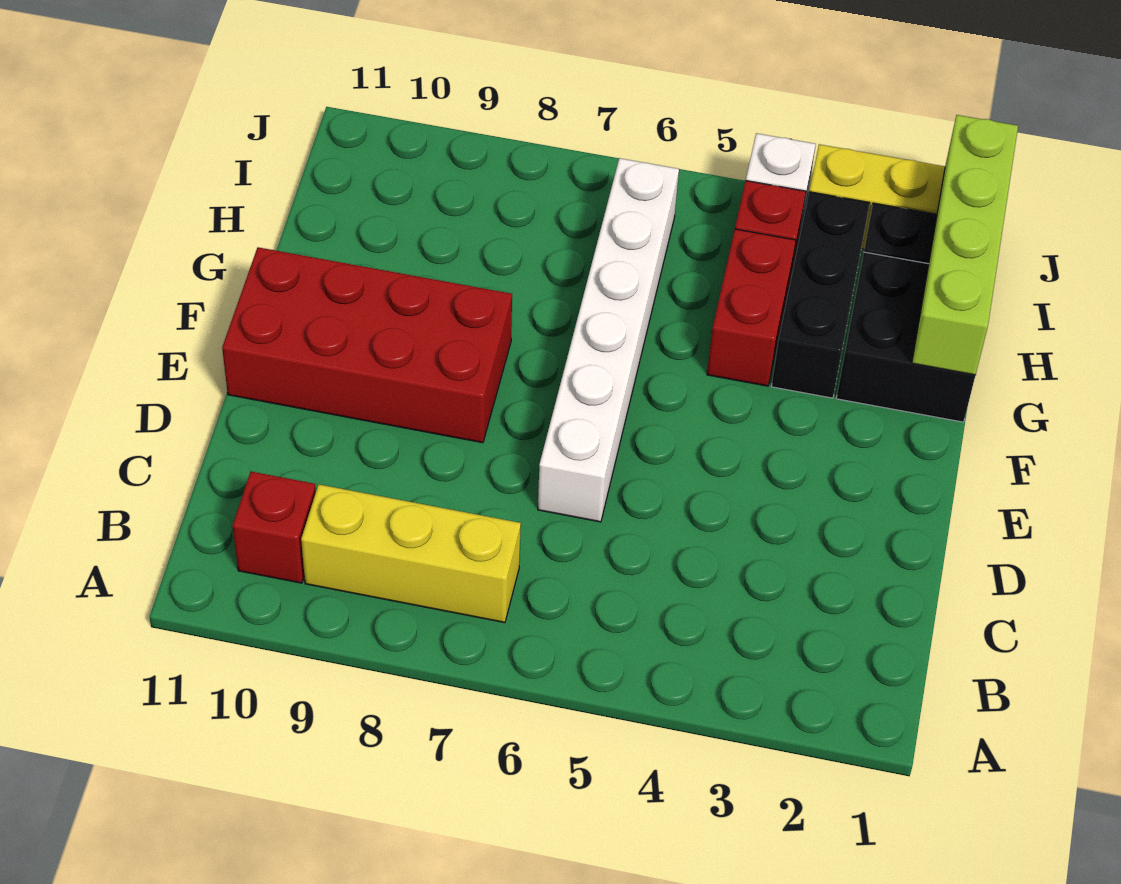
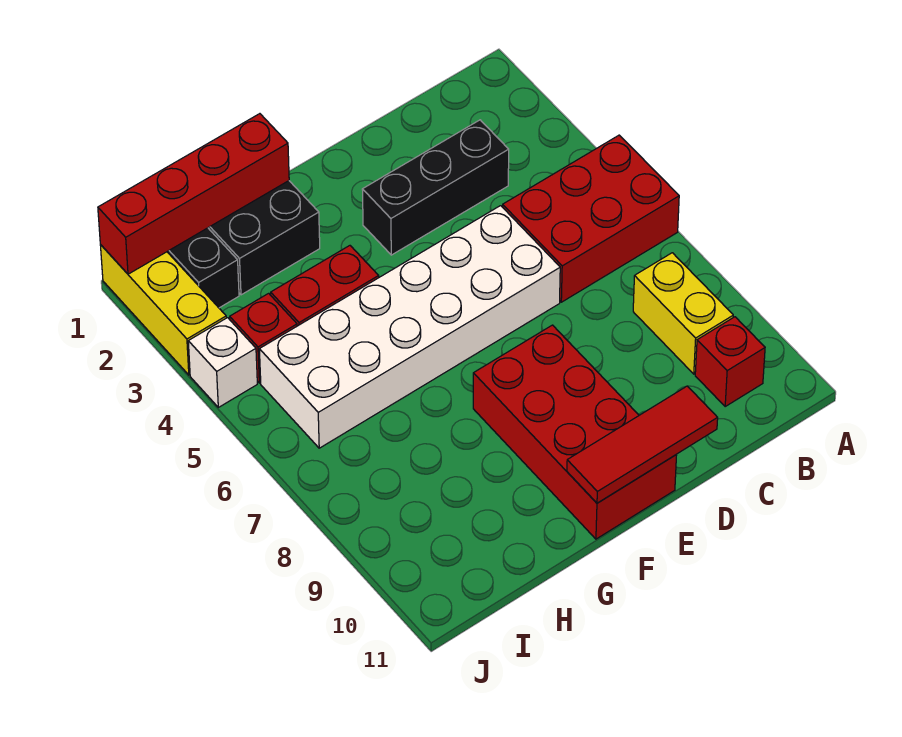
none -> red brick A5:C6 level 1
yellow brick B7:B9 level 1 -> yellow brick B8:B9 level 1
white brick D6:I6 level 1 -> white brick D5:I6 level 1
none -> red tile D11:F11 level 2
lime brick G1:J1 level 2 -> red brick G1:J1 level 2
black brick G3:I3 level 1 -> black brick C3:E3 level 1

